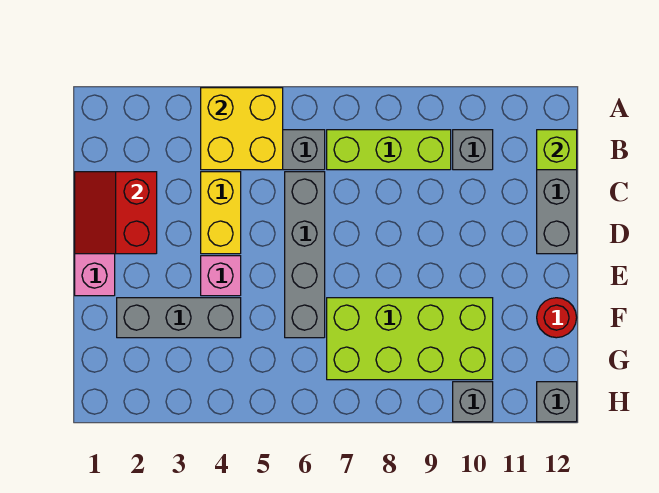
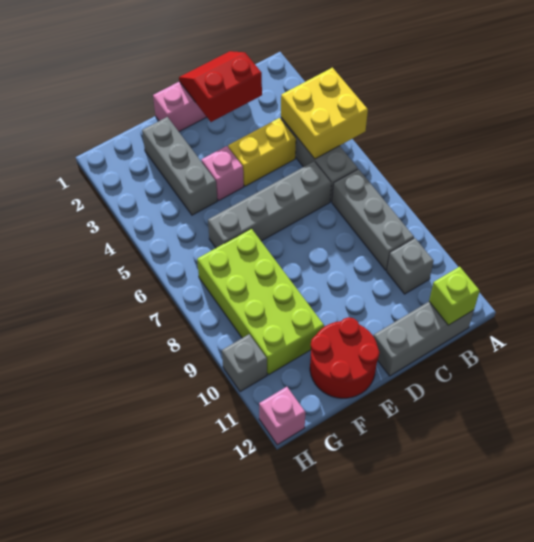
lime brick B7:B9 level 1 -> grey brick B7:B9 level 1
red round brick F12 level 1 -> red round brick E11:F12 level 1
grey brick H12 level 1 -> pink brick H12 level 1

